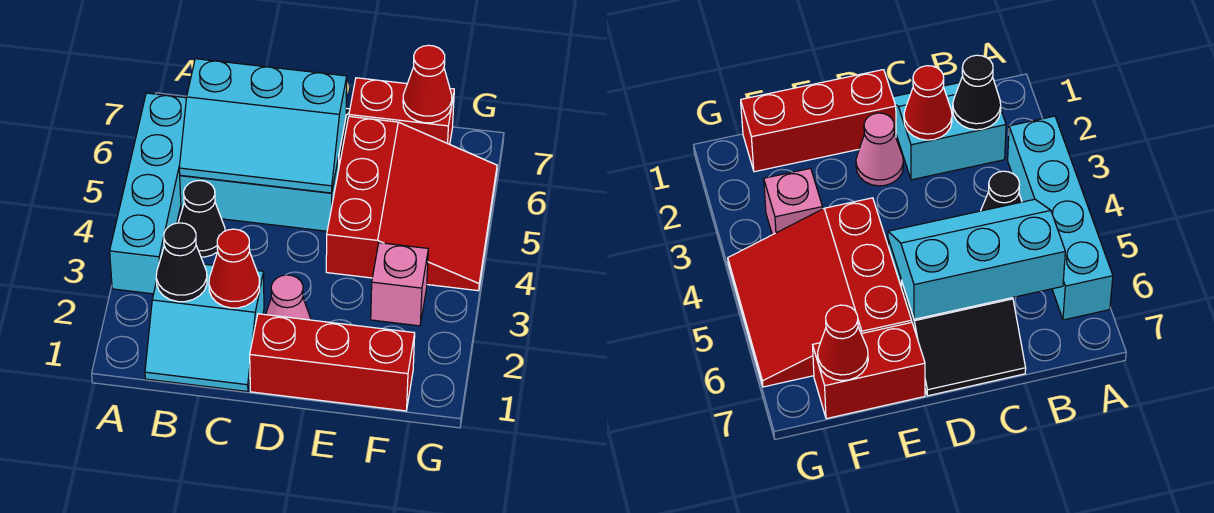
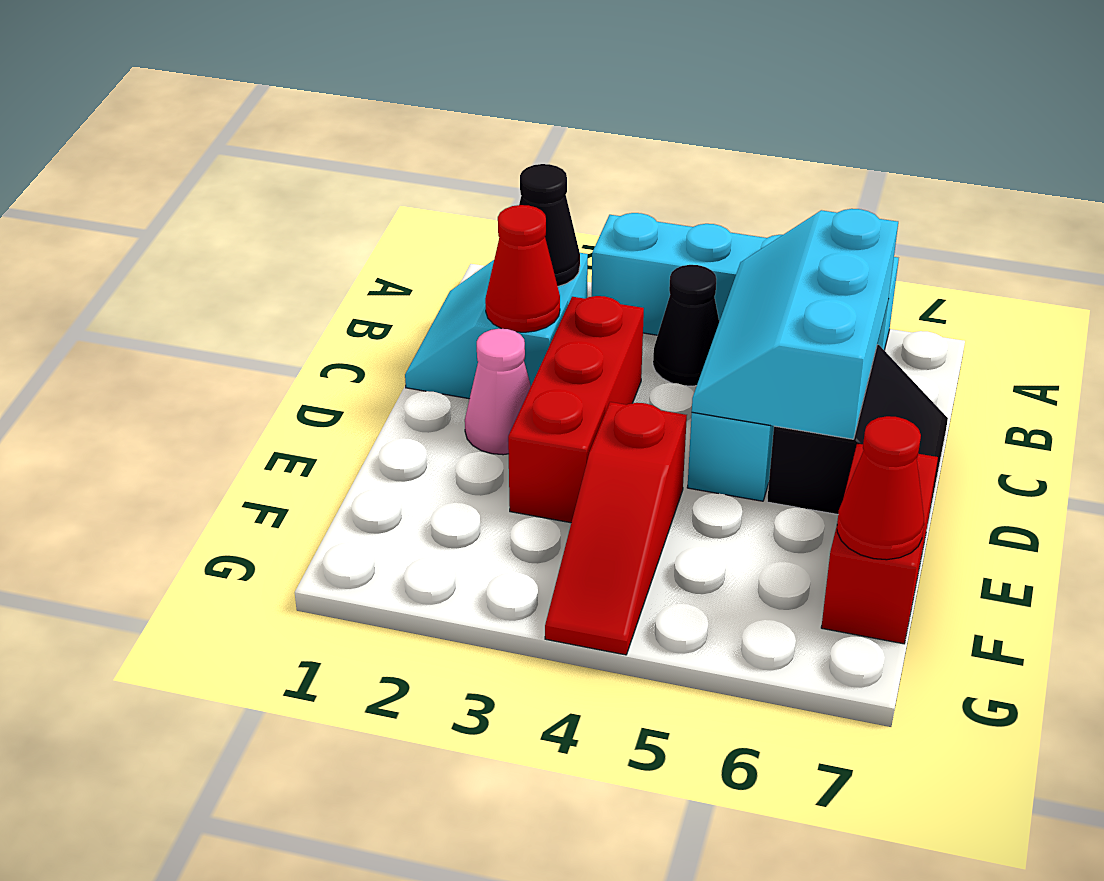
red brick D1:F1 level 1 -> red brick C3:E3 level 1
red slope E4:G6 level 1 top E -> red slope E4:G4 level 1 top E
pink brick F3 level 1 -> none

